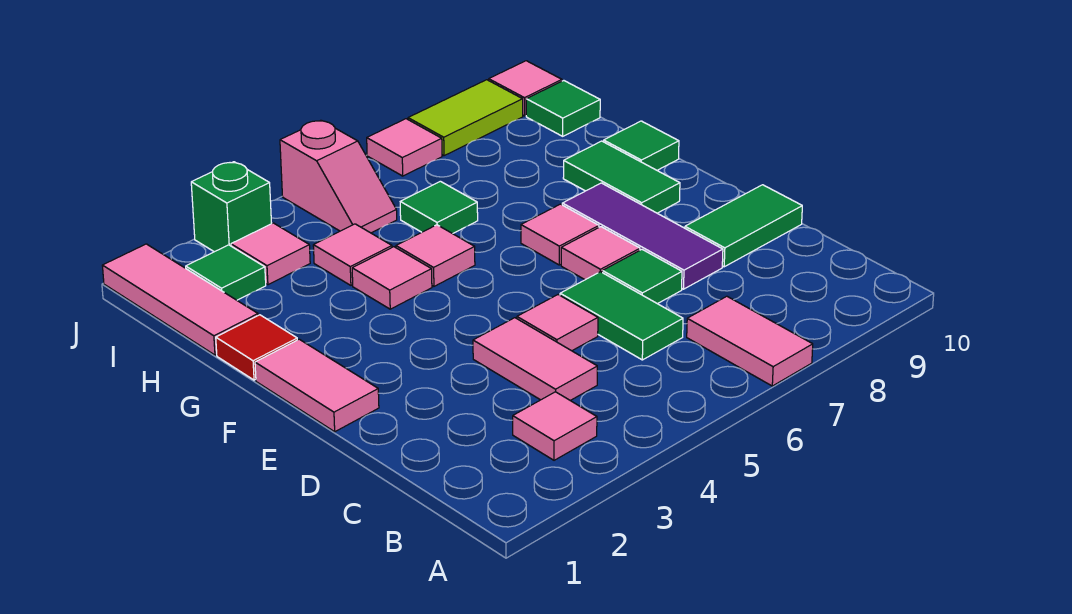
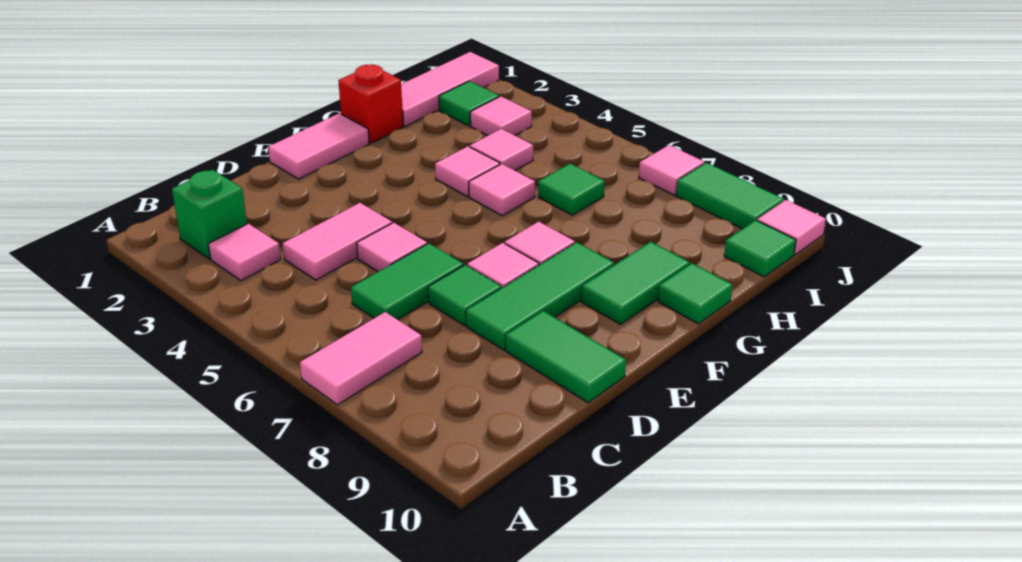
purple tile D8:F8 level 1 -> green tile D8:F8 level 1
red tile G1 level 1 -> red brick G1 level 1
pink slope I5:J5 level 1 top J -> none
green brick J3 level 1 -> green brick B2 level 1
lime tile J8:J9 level 1 -> green tile J8:J9 level 1

